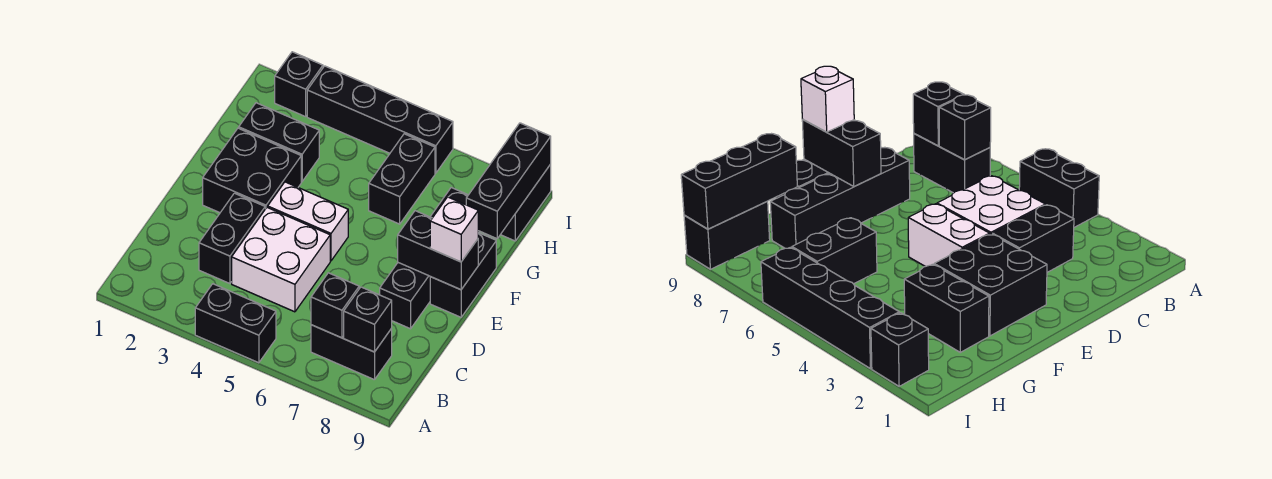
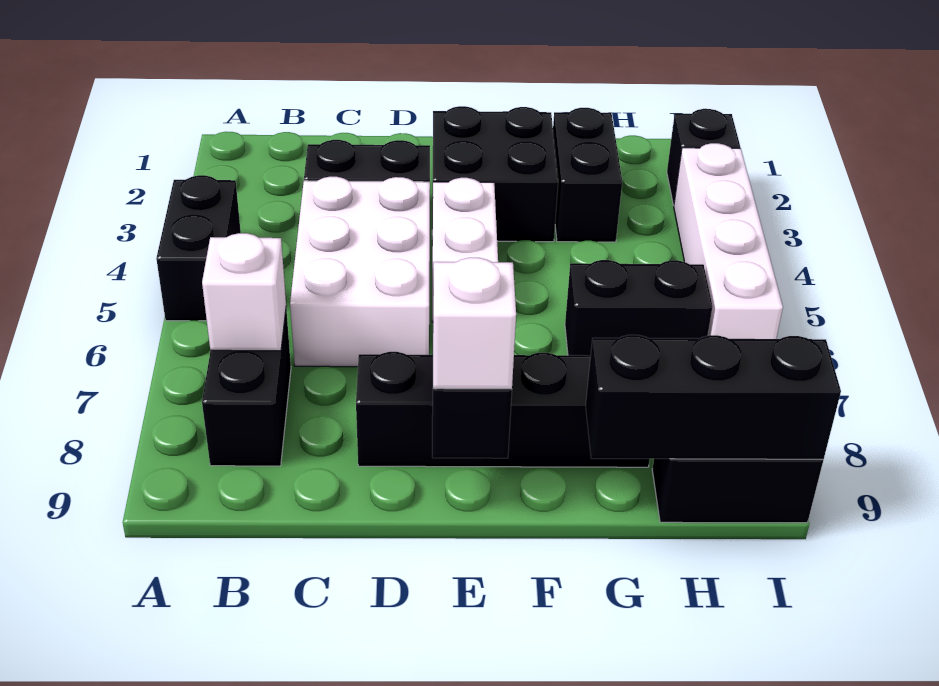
black brick B7 level 2 -> white brick B7 level 2
black brick B8 level 2 -> none
white brick C4:D5 level 1 -> white brick C4:D6 level 1
black brick E9:F9 level 1 -> none
black brick I3:I6 level 1 -> white brick I3:I6 level 1

